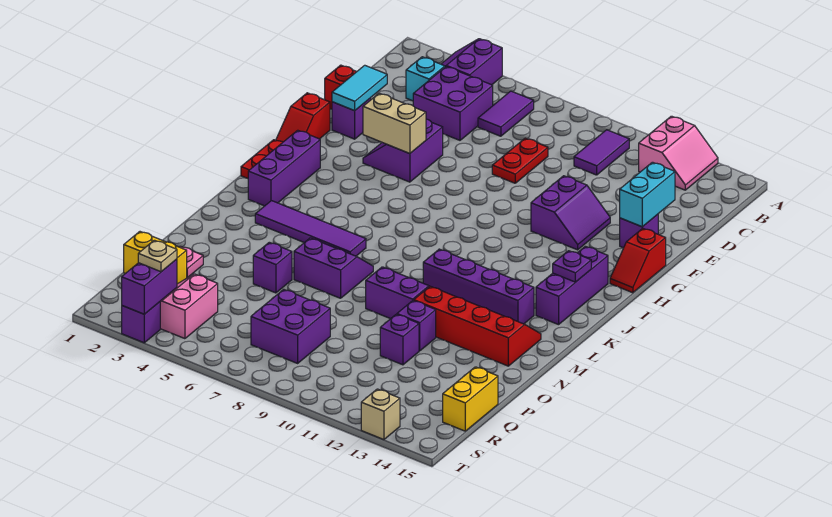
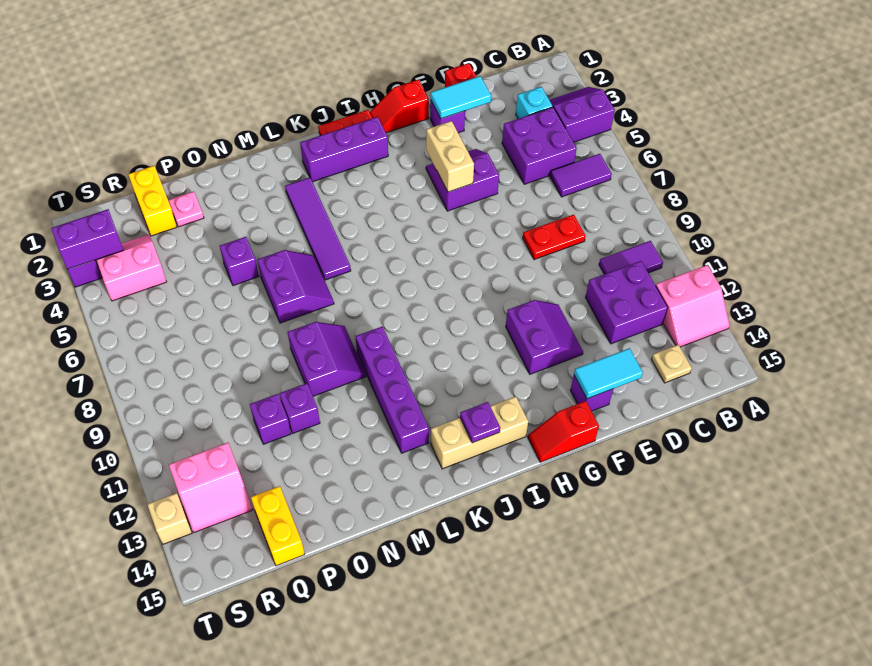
cyan brick E14:F14 level 2 -> cyan tile E14:F14 level 2
purple slope F11:G12 level 1 top 11 -> purple slope F11:G12 level 1 top G
purple brick I14:K14 level 1 -> tan brick I14:K14 level 1
red slope M11:N14 level 1 top N -> none
purple brick Q7:R8 level 1 -> purple brick C11:D12 level 1
yellow brick Q15:R15 level 1 -> yellow brick Q14:Q15 level 1
none -> pink slope R12:S13 level 1 top 12
tan plate S3 level 3 -> tan plate C14 level 1

